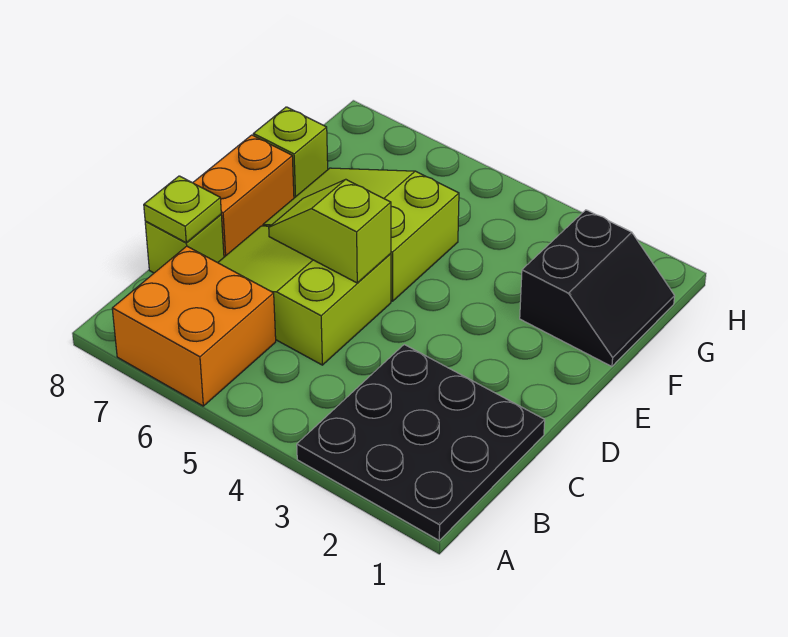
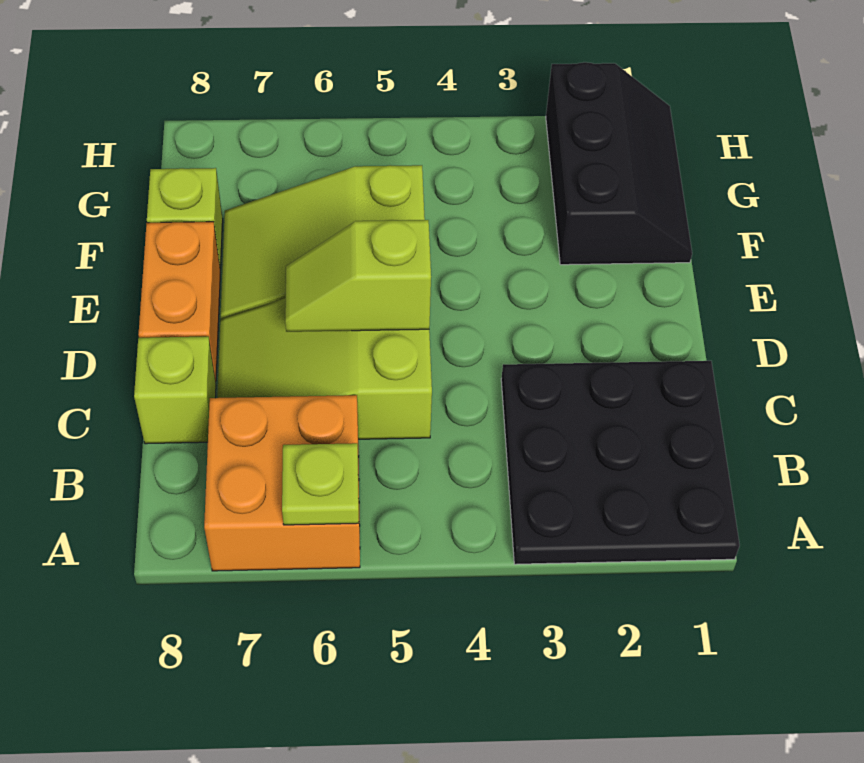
lime plate C8 level 2 -> lime plate A6 level 2
black slope F1:G2 level 1 top 2 -> black slope F1:H2 level 1 top 2

